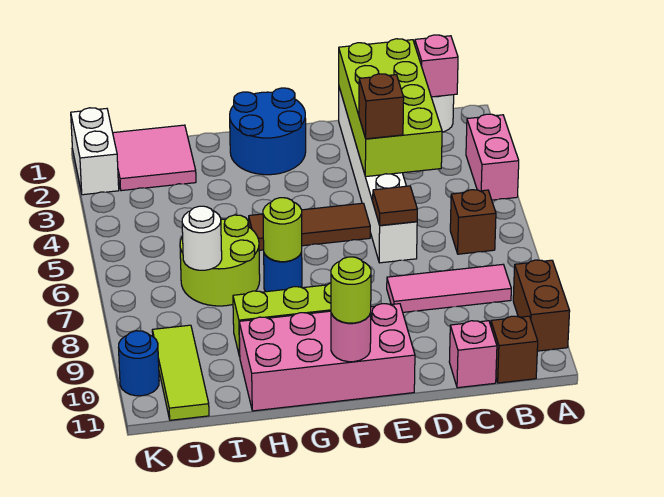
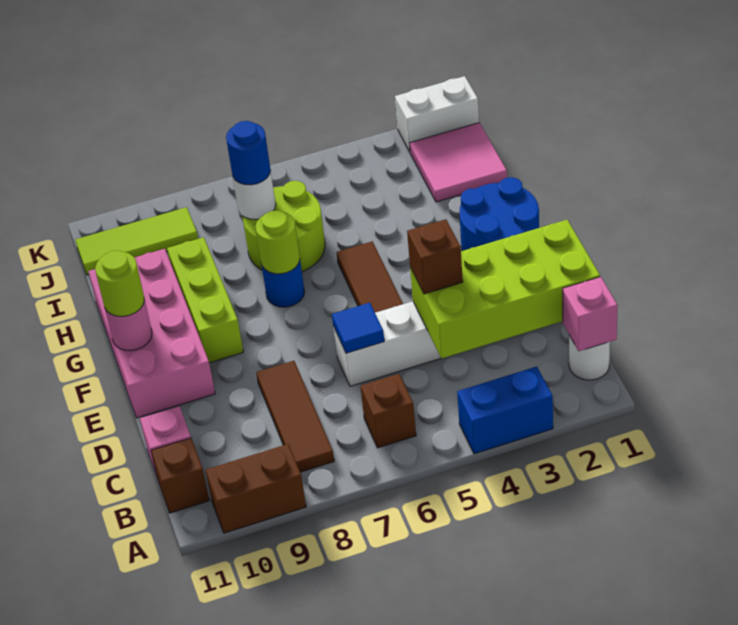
pink brick A3:A4 level 1 -> blue brick A3:A4 level 1
pink tile B8:D8 level 1 -> brown tile B8:D8 level 1
brown tile D6 level 2 -> blue tile D6 level 2
blue round brick K10 level 1 -> blue round brick I7 level 3

